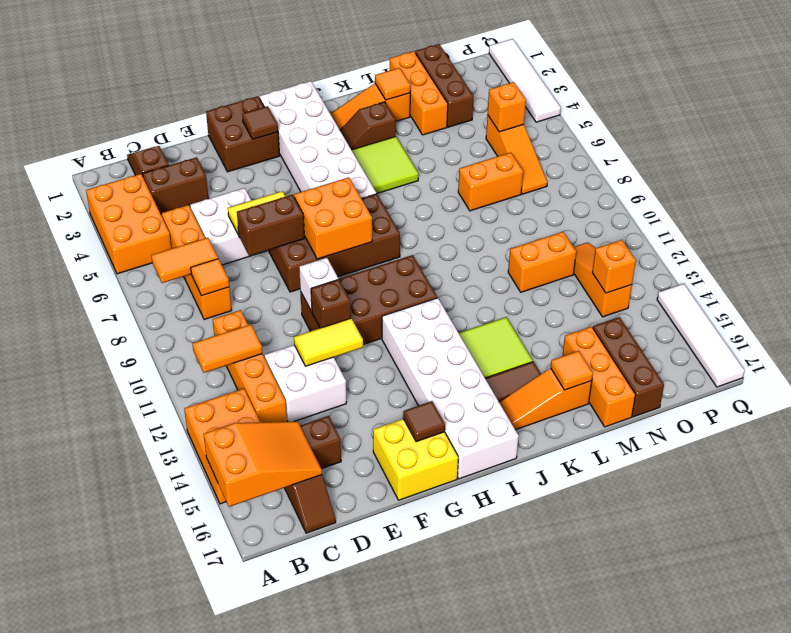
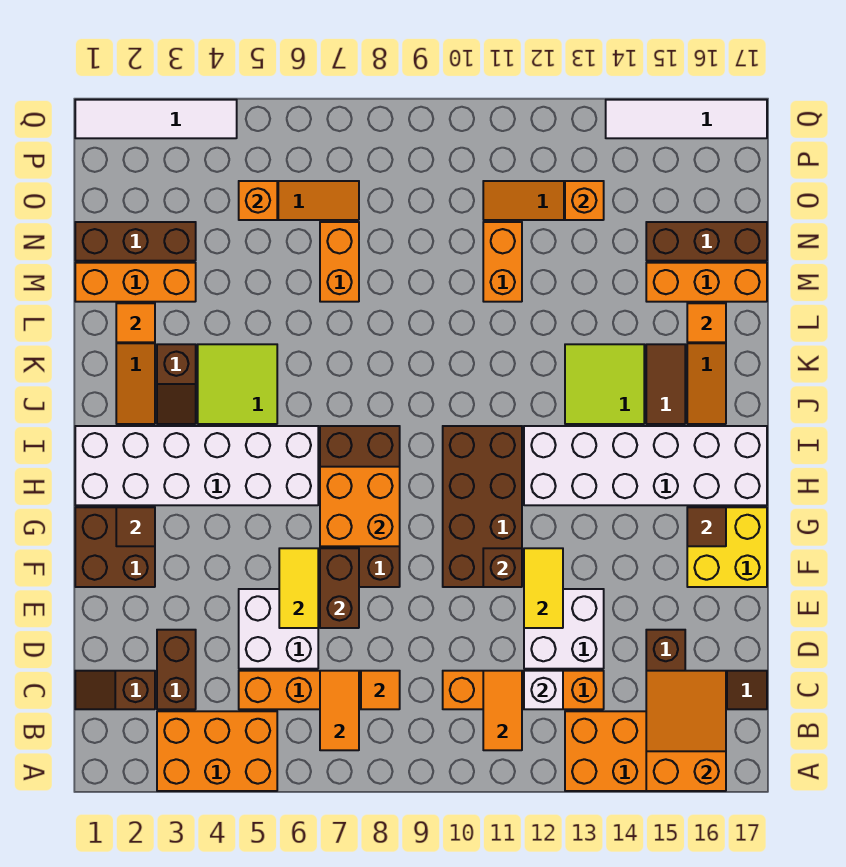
white brick F10 level 2 -> white brick C12 level 2

